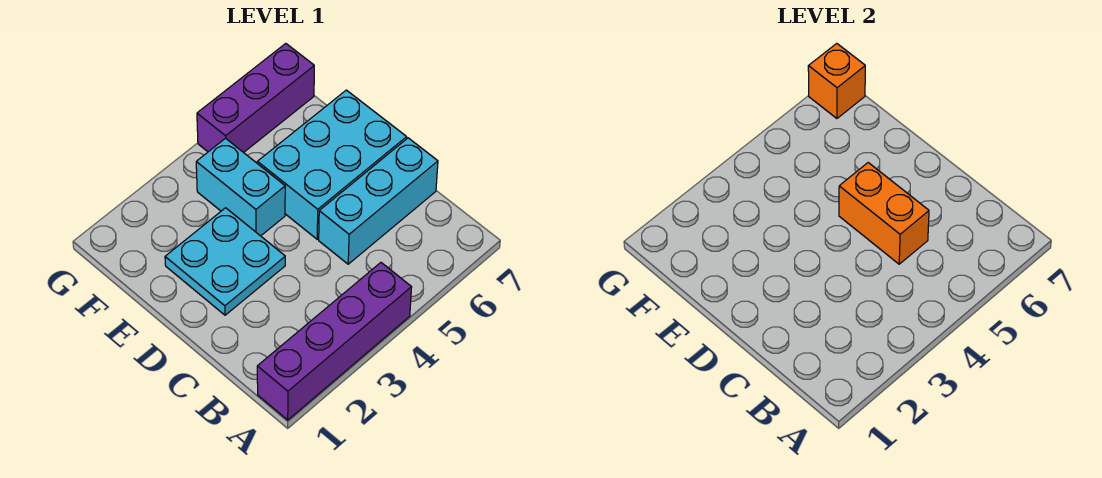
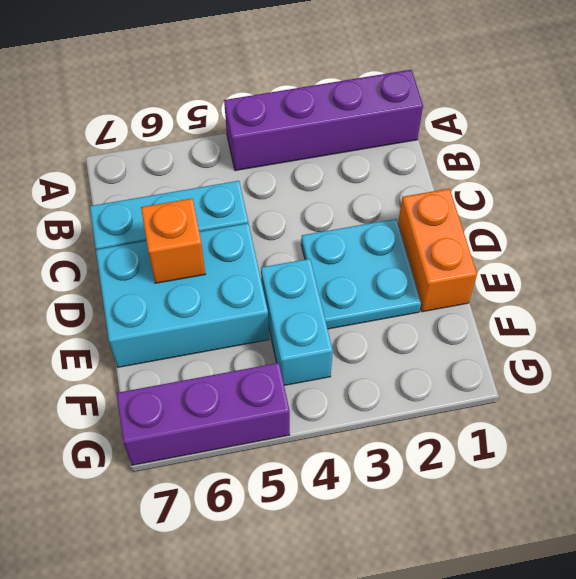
orange brick C5:D5 level 2 -> orange brick D1:E1 level 1
orange brick G7 level 2 -> orange brick D6 level 2

